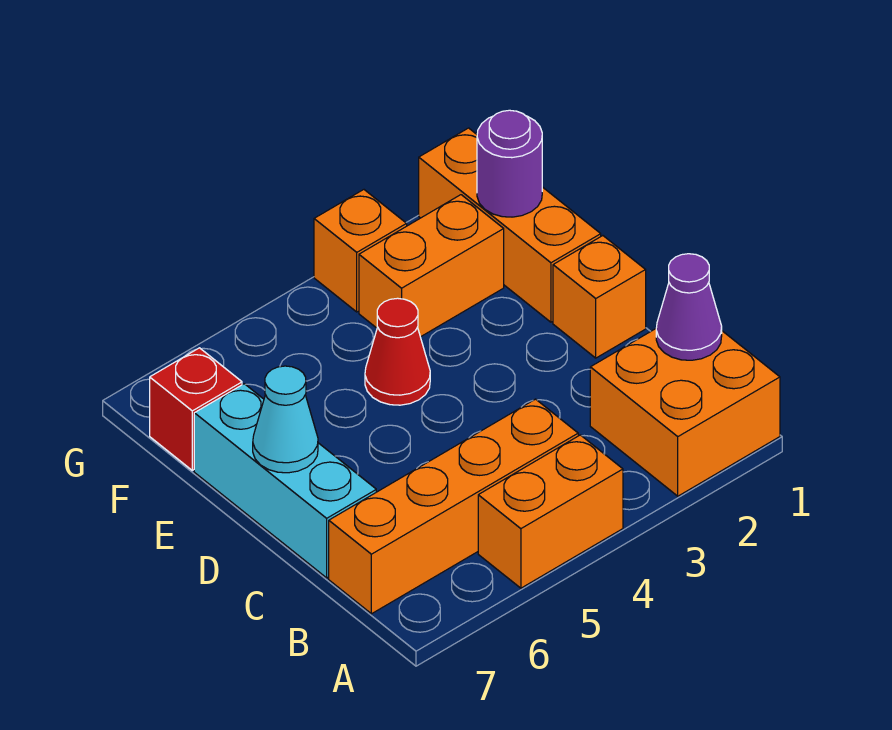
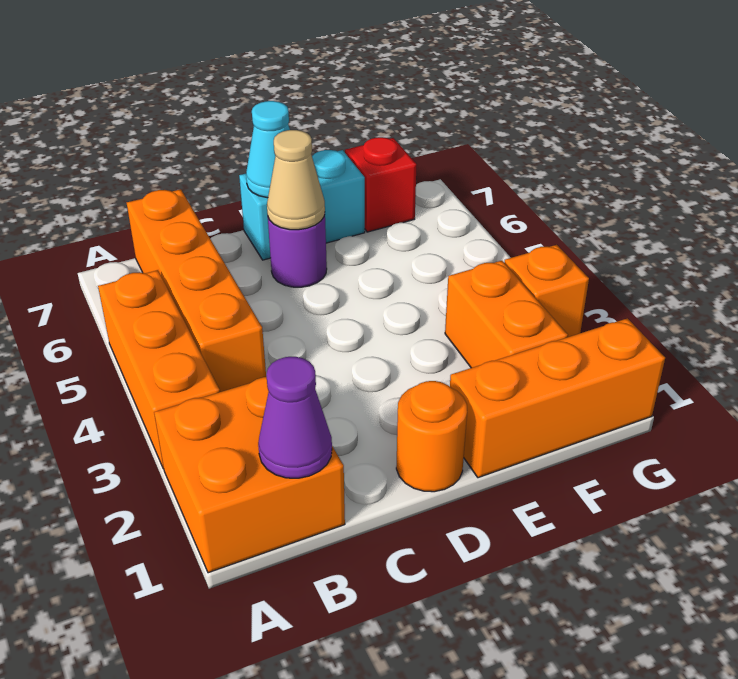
orange brick A4:A5 level 1 -> orange brick A3:A5 level 1
cyan brick C7:E7 level 1 -> cyan brick D7:E7 level 1
orange brick D1 level 1 -> orange round brick D1 level 1
none -> tan cone D6 level 2
red cone E4 level 1 -> none
purple round brick F1 level 2 -> purple round brick D6 level 1

